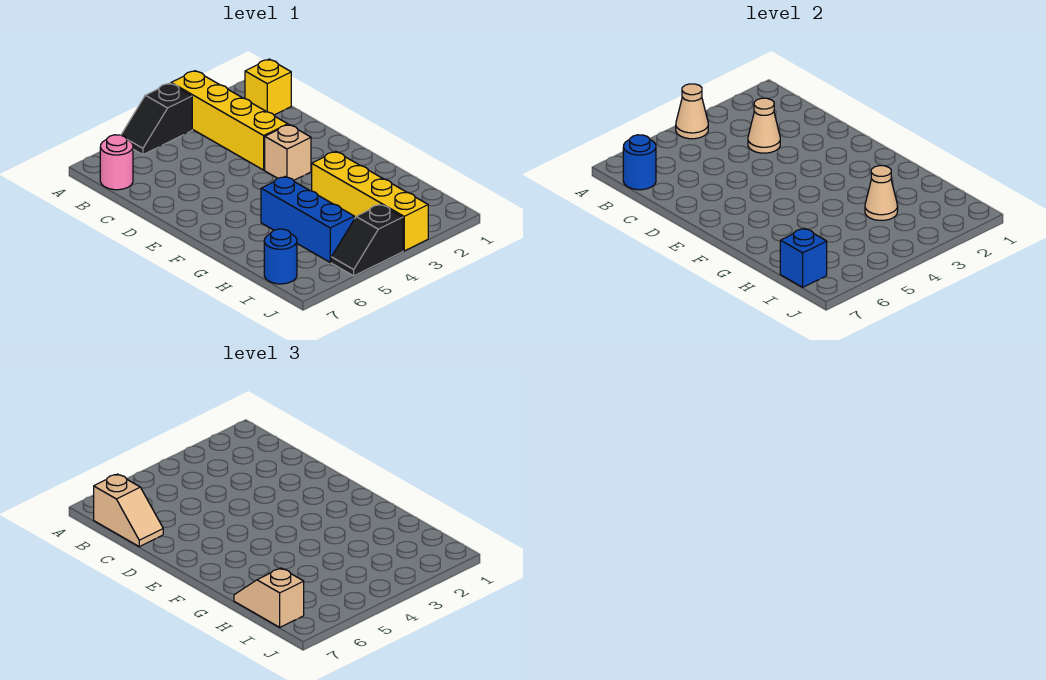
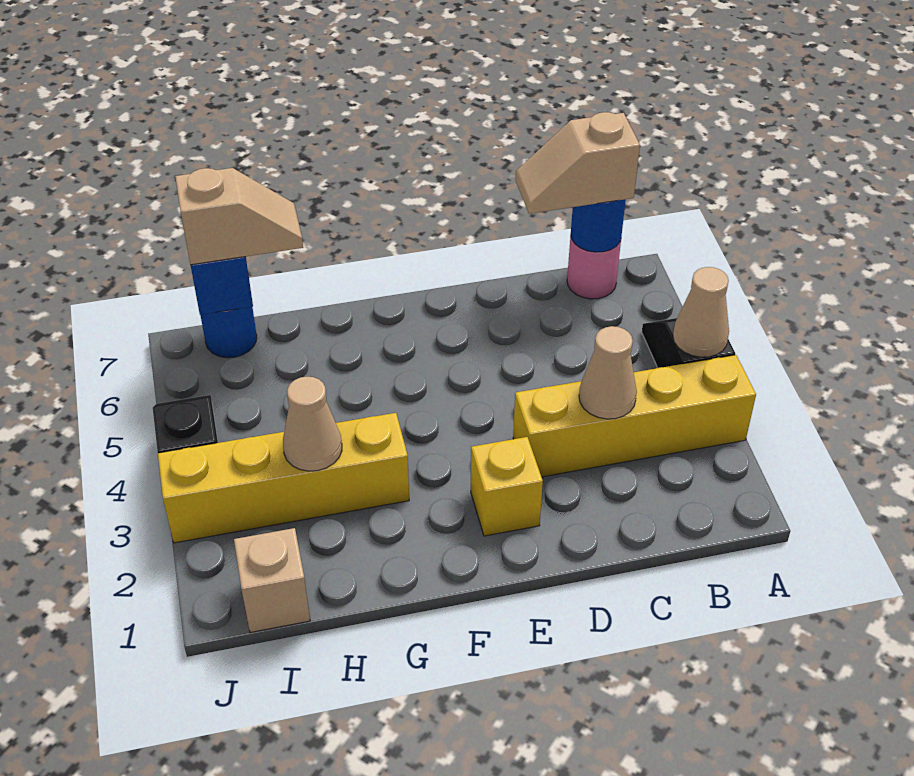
yellow brick B1 level 1 -> yellow brick E2 level 1
tan brick E3 level 1 -> tan brick I1 level 1
blue brick G5:I5 level 1 -> none

